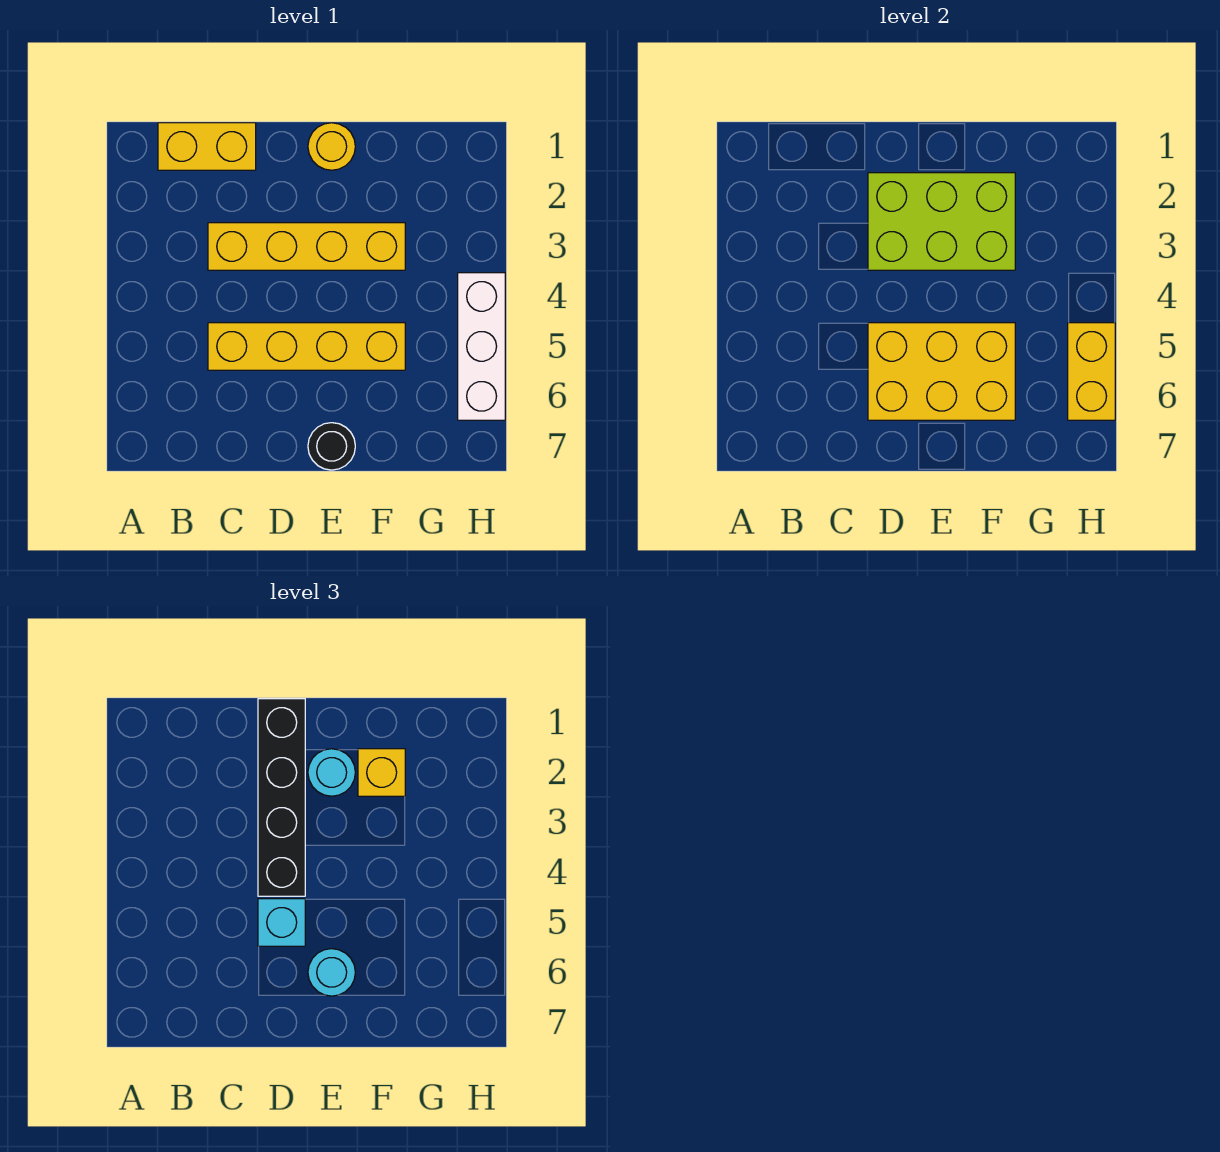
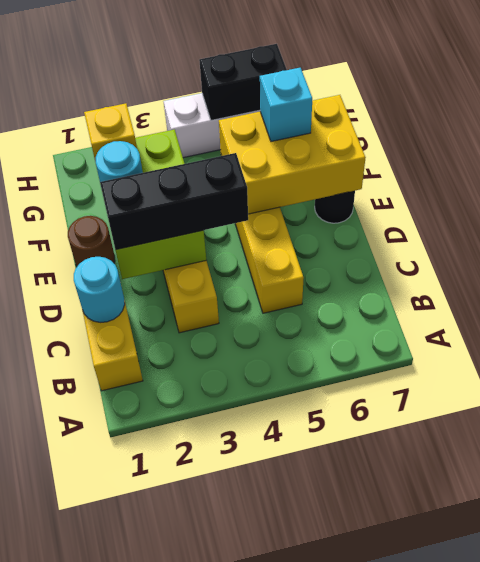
black brick D1:D4 level 3 -> black brick D2:D4 level 3
yellow brick D5:F6 level 2 -> yellow brick E5:F7 level 2
cyan brick D5 level 3 -> cyan brick F6 level 3
yellow round brick E1 level 1 -> brown round brick E1 level 1
cyan round brick E6 level 3 -> cyan round brick C1 level 2
yellow brick H5:H6 level 2 -> black brick H5:H6 level 2

